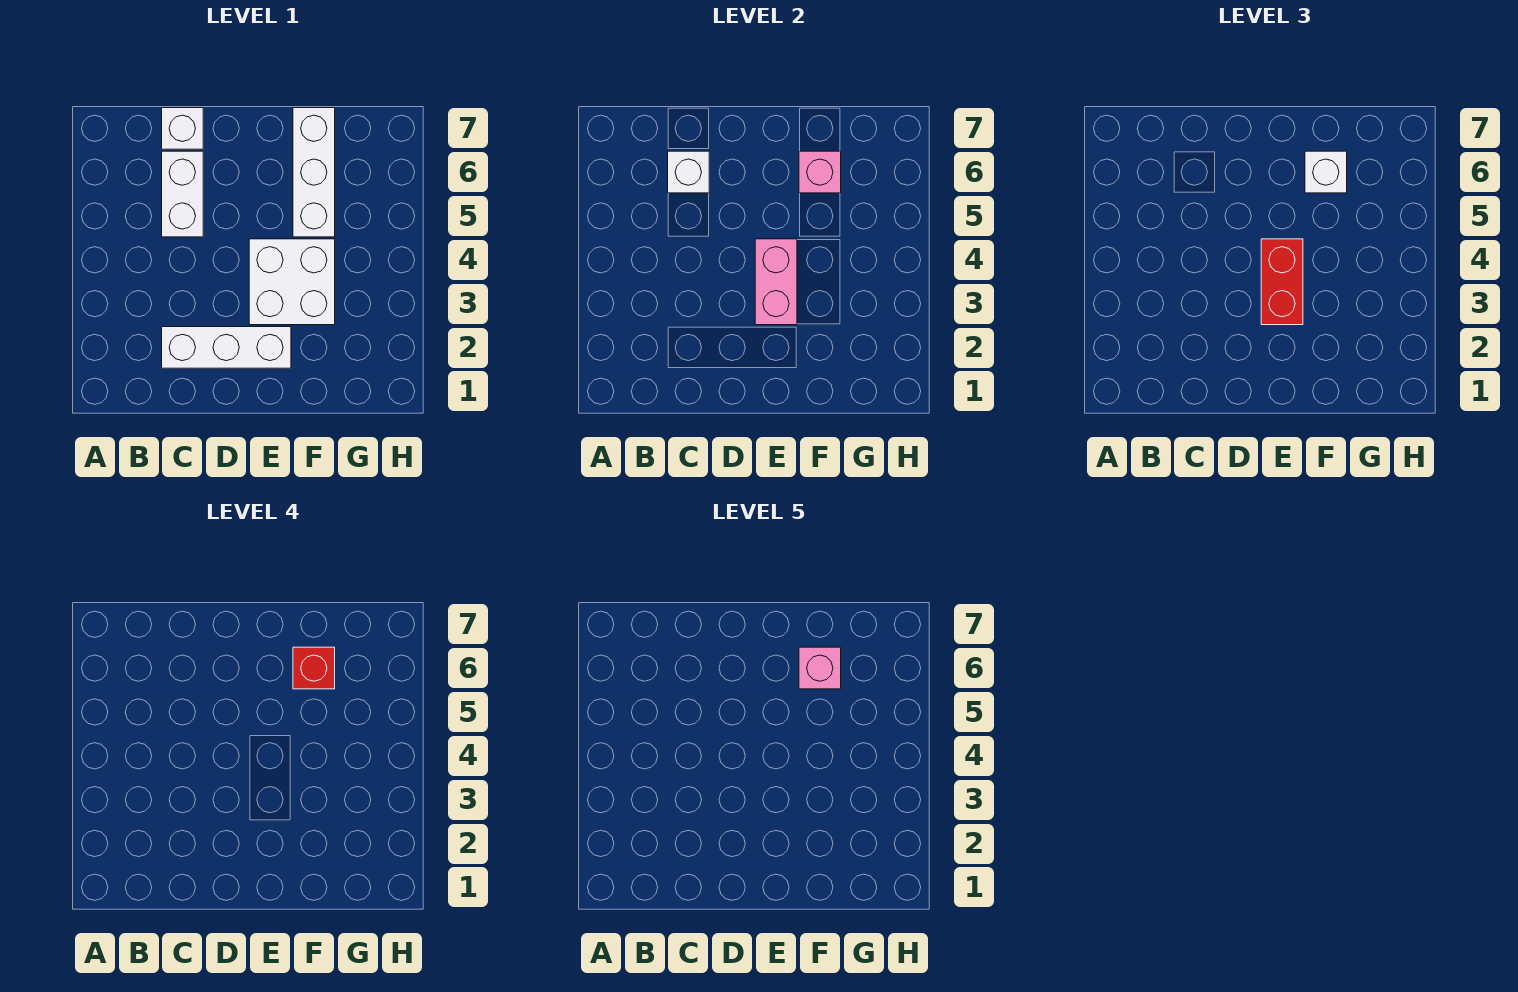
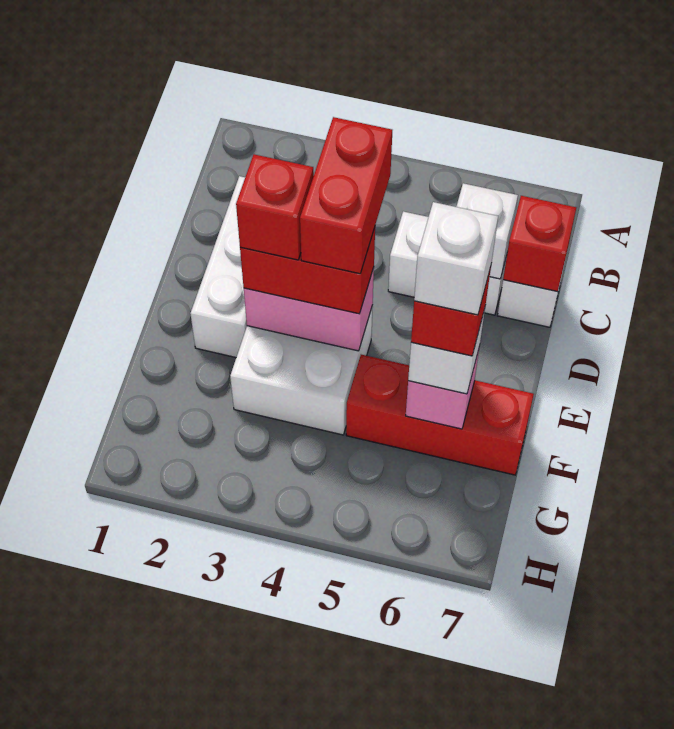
none -> red brick C7 level 2
none -> red brick D4:E4 level 4
none -> red brick E3 level 4
white brick F5:F7 level 1 -> red brick F5:F7 level 1
pink brick F6 level 5 -> white brick F6 level 5

